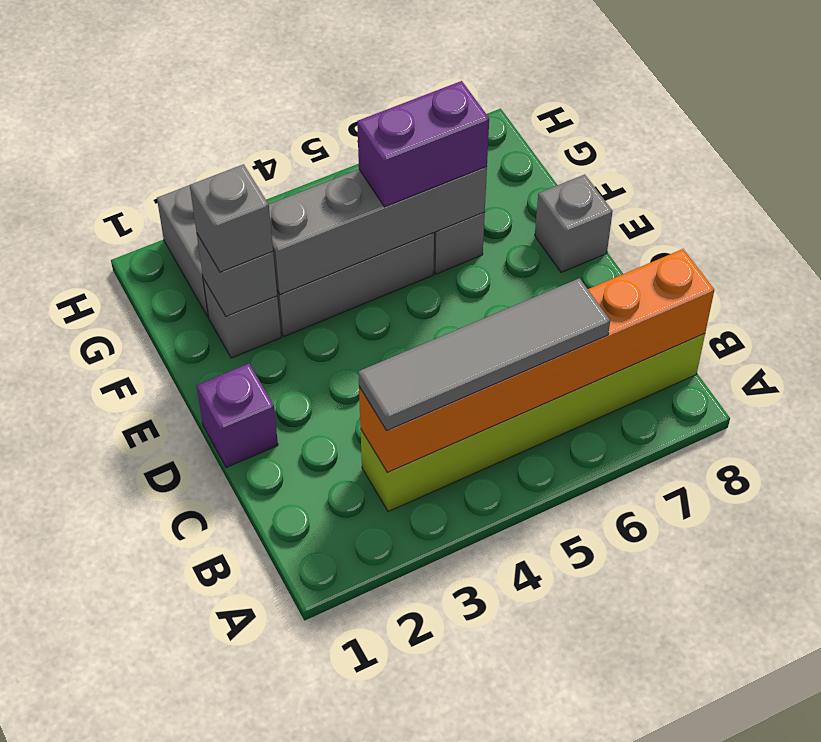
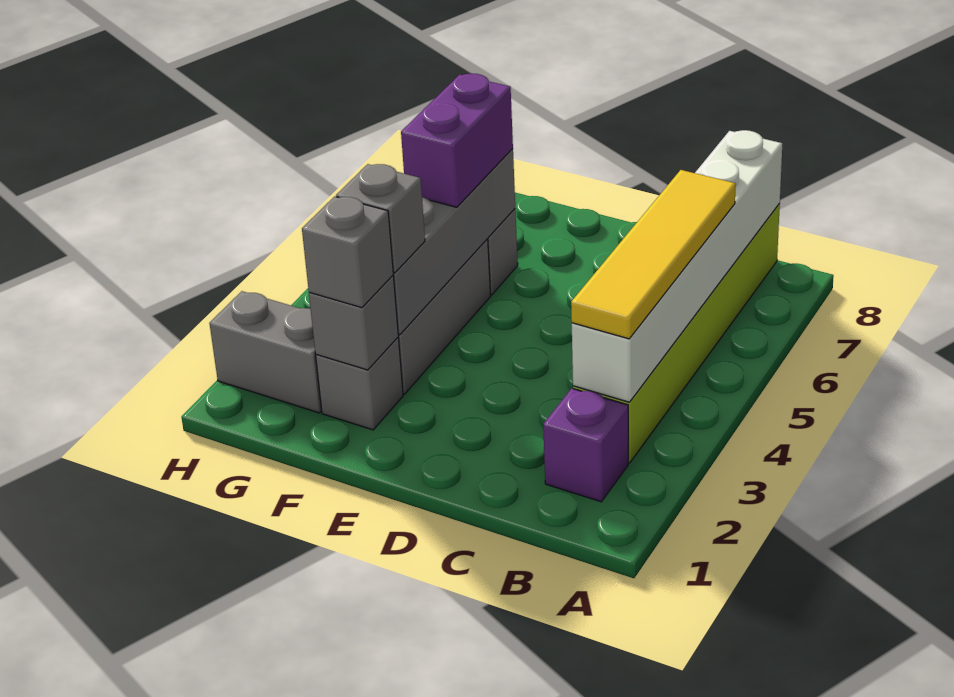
orange brick B3:B8 level 2 -> white brick B3:B8 level 2
grey tile B3:B6 level 3 -> yellow tile B3:B6 level 3
purple brick D1 level 1 -> purple brick B2 level 1
grey brick E8 level 1 -> grey brick F3 level 3

